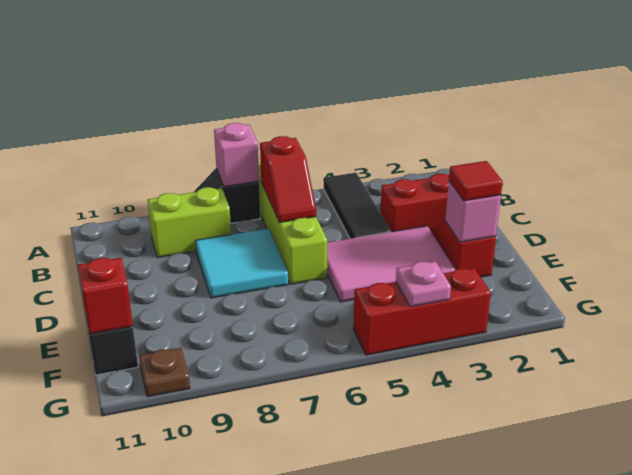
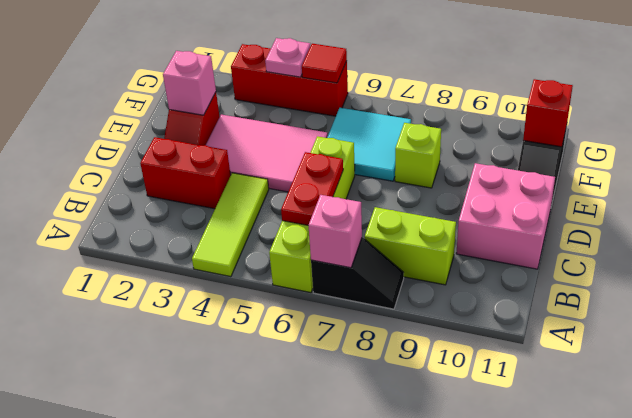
black tile A4:C4 level 1 -> lime tile A4:C4 level 1
red slope B6:C6 level 2 top B -> red plate B6:C6 level 2
cyan tile C7:D8 level 1 -> cyan tile E6:F7 level 1
none -> pink brick C10:D11 level 1
red tile E2 level 3 -> red tile G5 level 2
none -> lime brick E8 level 1
brown plate G10 level 1 -> none

